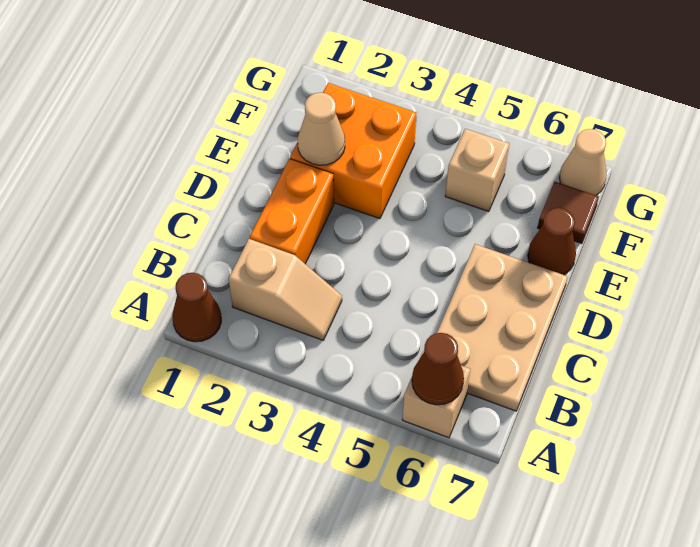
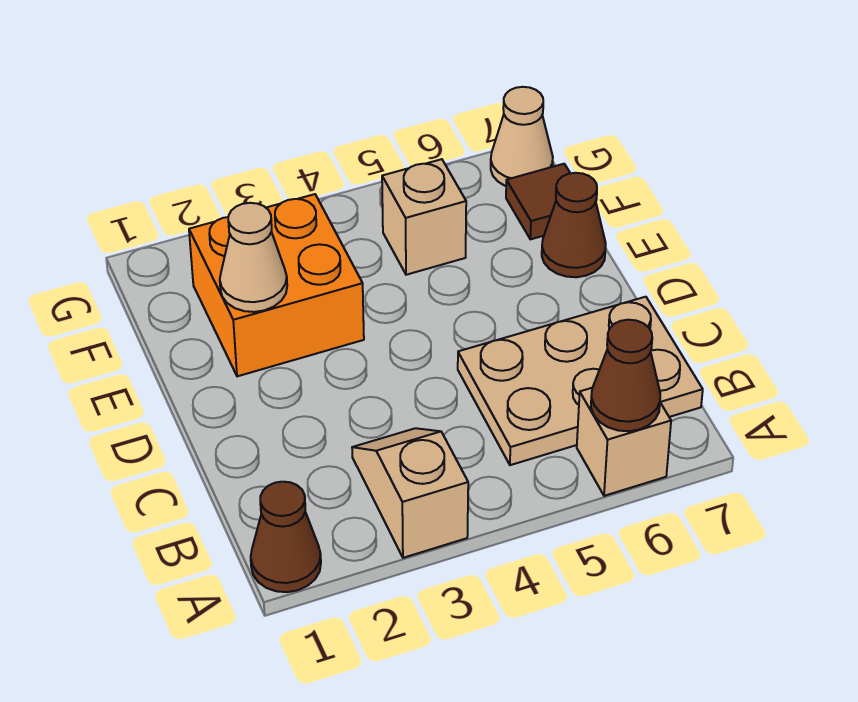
tan slope B2:B3 level 1 top 2 -> tan slope A3:B3 level 1 top A
tan plate B6:D7 level 1 -> tan plate B5:C7 level 1
orange brick C2:D2 level 1 -> none

